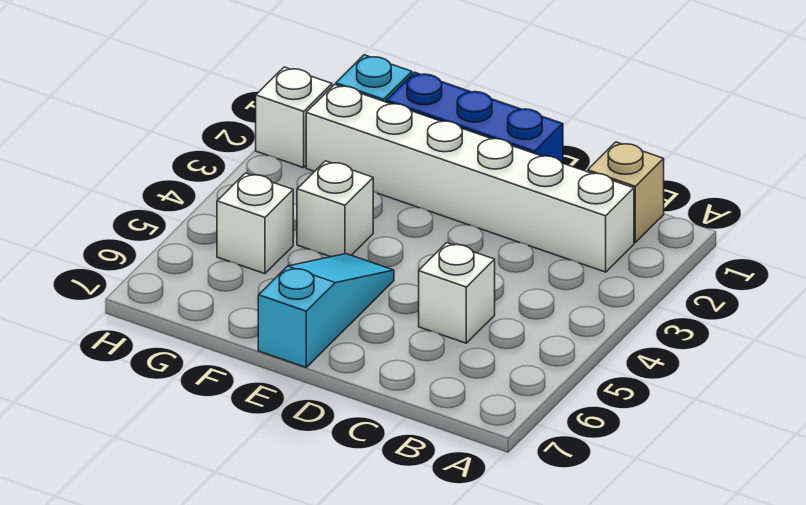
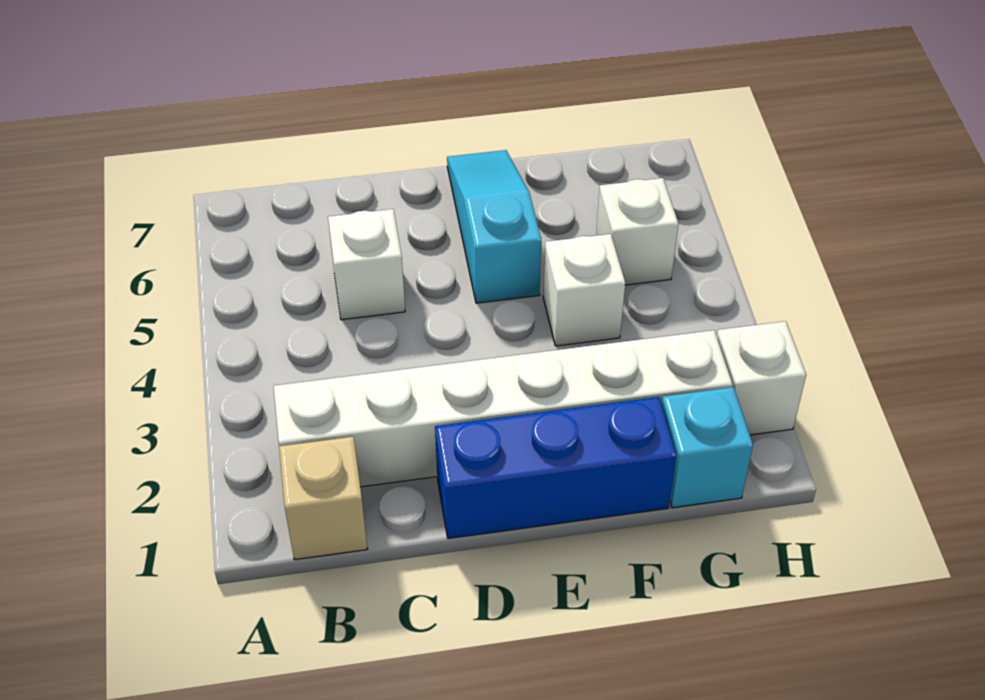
cyan slope E5:E7 level 1 top 7 -> cyan slope E5:E7 level 1 top 5

